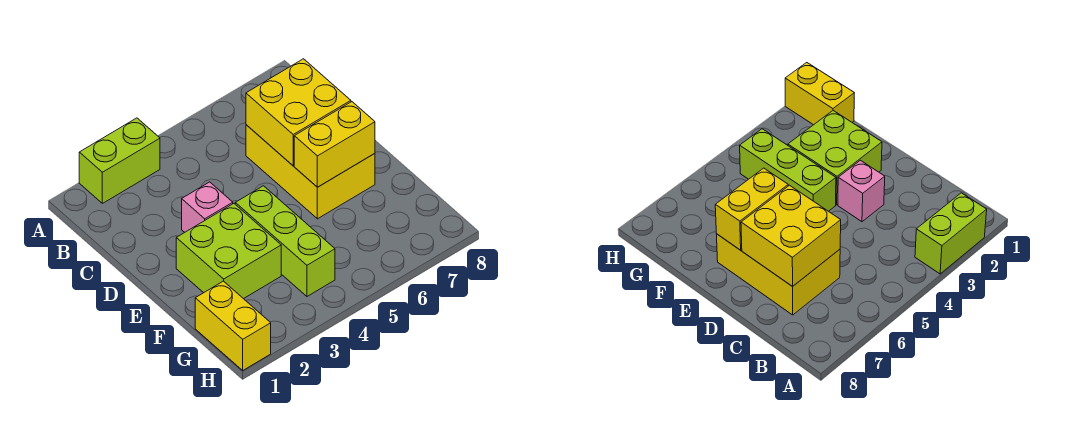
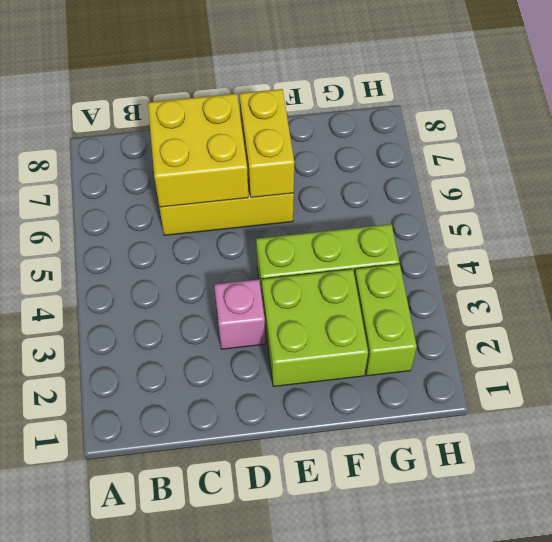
lime brick A2:A3 level 1 -> lime brick G2:G3 level 1
yellow brick G1:H1 level 1 -> none

